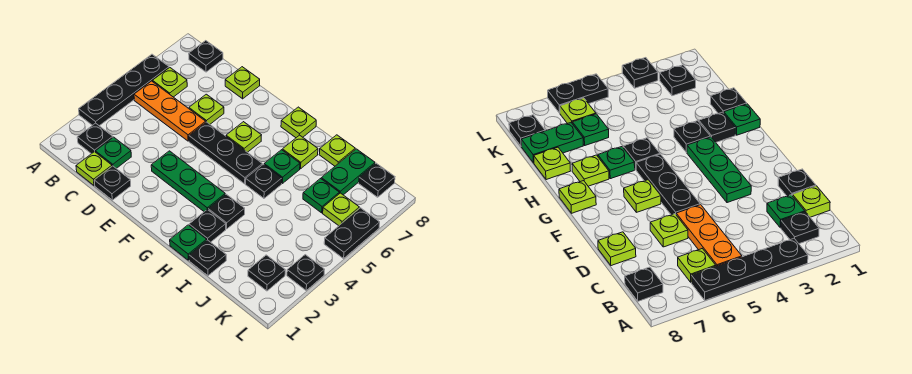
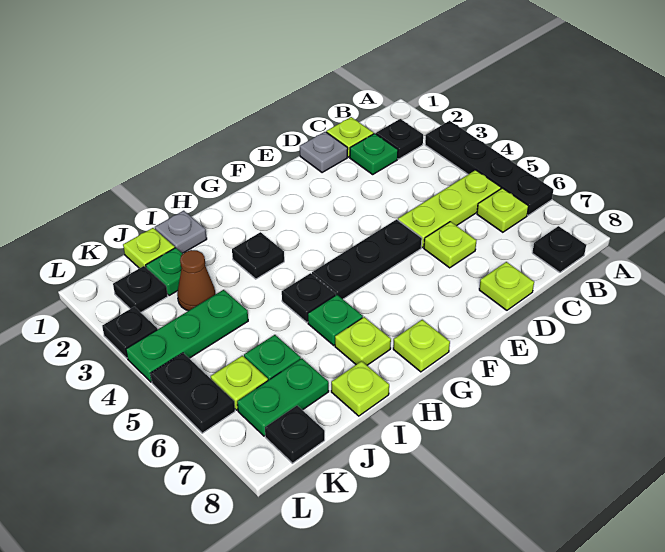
orange plate B5:D5 level 1 -> lime plate B5:D5 level 1
black plate D1 level 1 -> grey plate D1 level 1
green plate E3:G3 level 1 -> green plate J4:L4 level 1
lime plate F6 level 1 -> lime plate J1 level 1
green plate H1 level 1 -> green plate J2 level 1
black plate H2 level 1 -> none
black plate I1 level 1 -> grey plate I1 level 1
none -> brown cone J3 level 1
green plate J7:J8 level 1 -> green plate J7:K7 level 1

